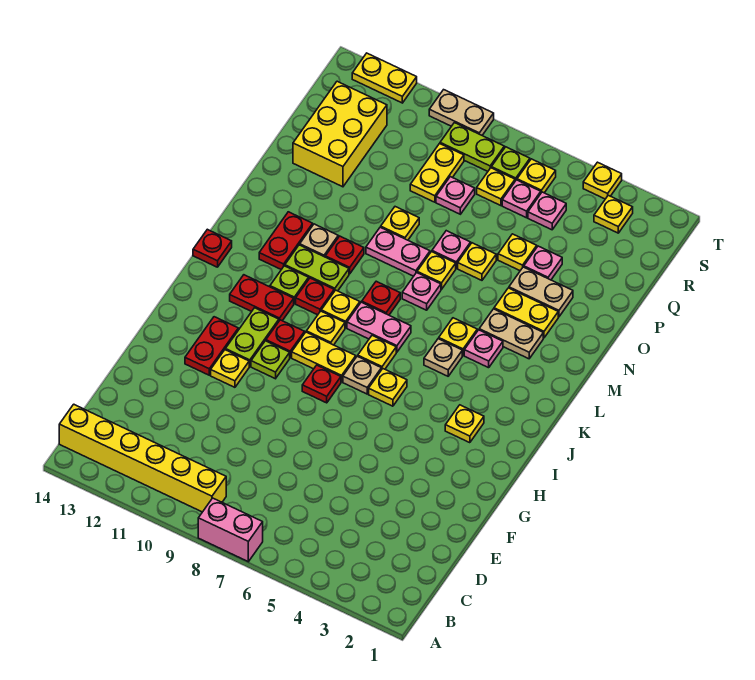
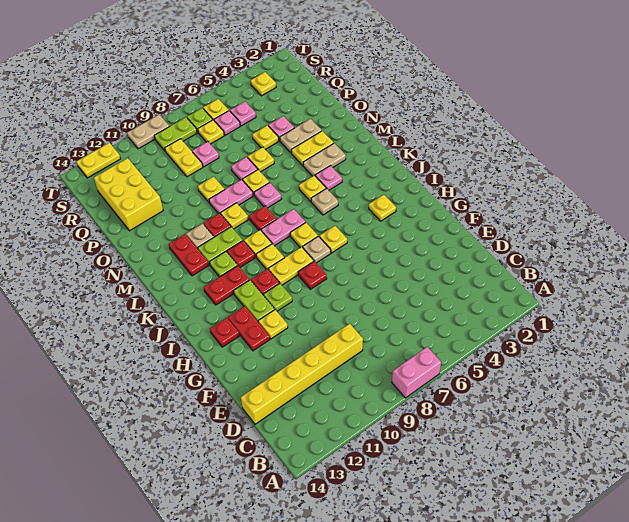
yellow brick B9:B14 level 1 -> yellow brick D9:D14 level 1
red plate K14 level 1 -> red plate H13 level 1
yellow plate T4 level 1 -> yellow plate M9 level 1

